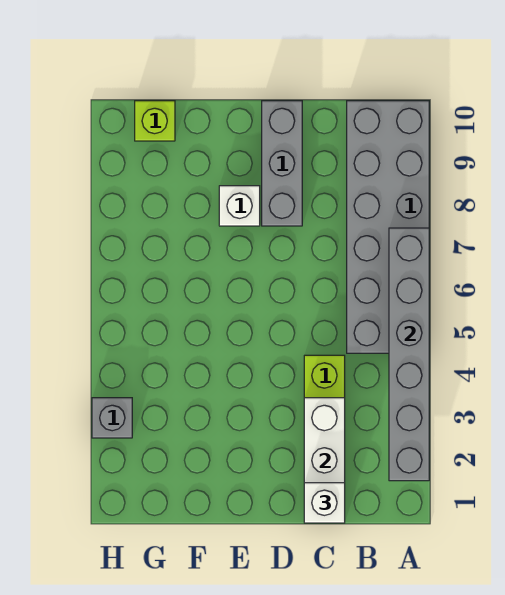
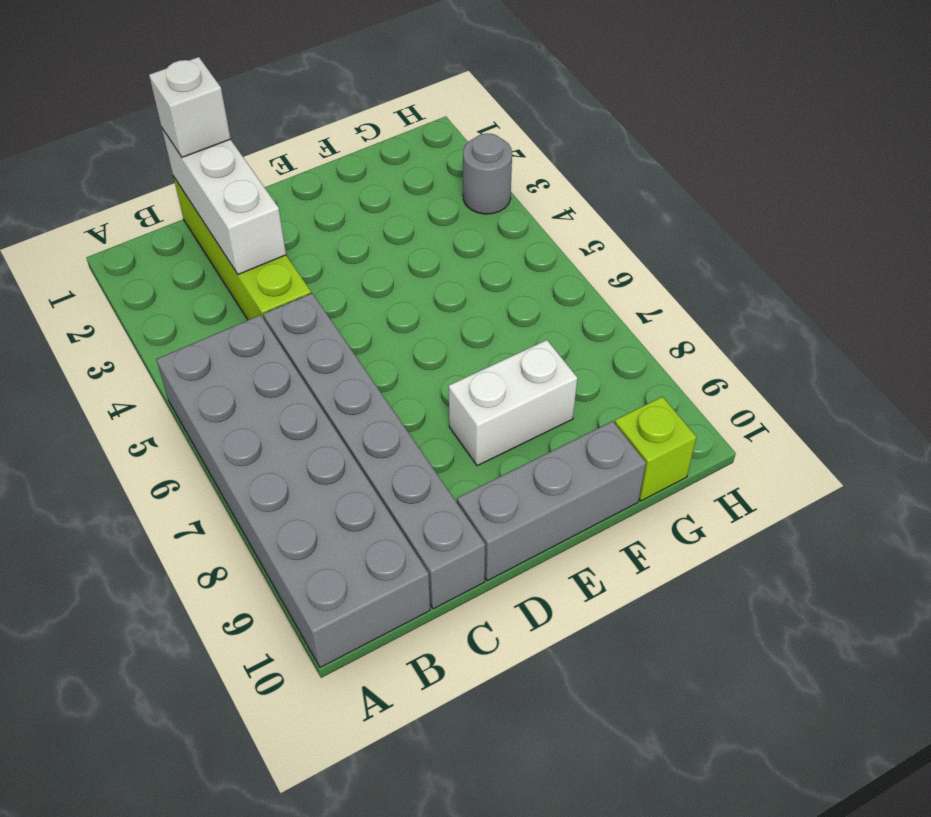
grey brick A2:A7 level 2 -> grey brick C5:C10 level 1
grey brick D8:D10 level 1 -> grey brick D10:F10 level 1
white brick E8 level 1 -> white brick E8:F8 level 1
grey brick H3 level 1 -> grey round brick H3 level 1

